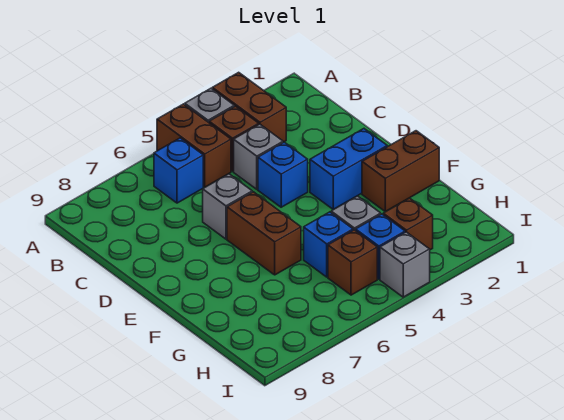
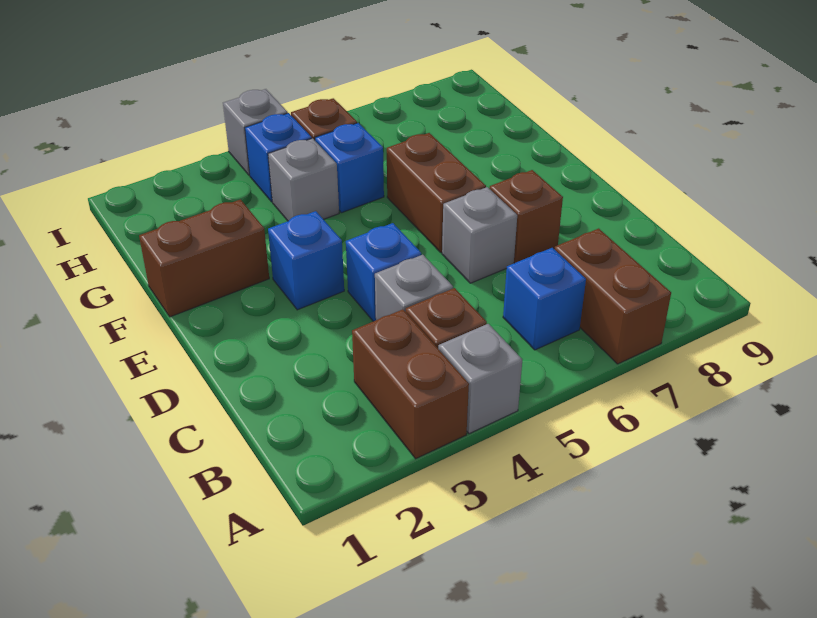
brown brick A5:B5 level 1 -> brown brick A7:B7 level 1
blue brick E2:E3 level 1 -> blue brick E3 level 1
brown brick H3 level 1 -> brown brick D7 level 1

